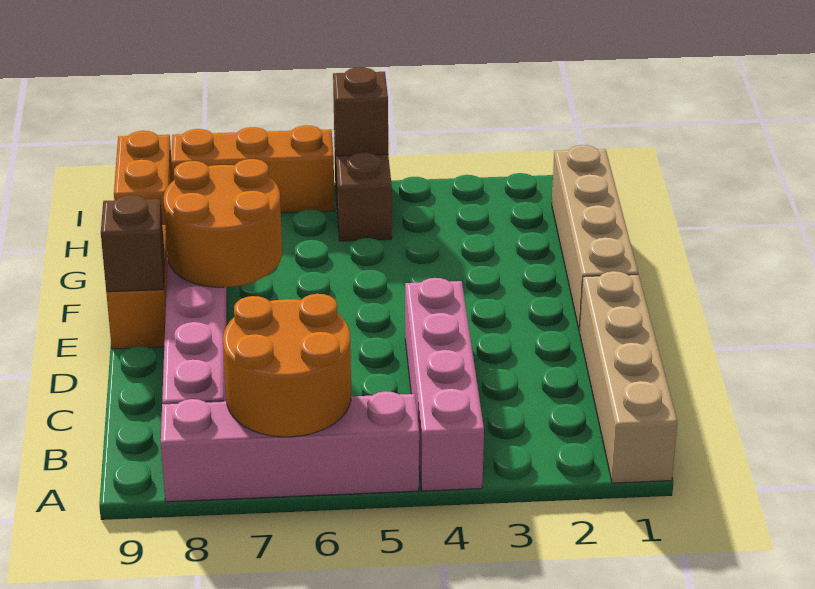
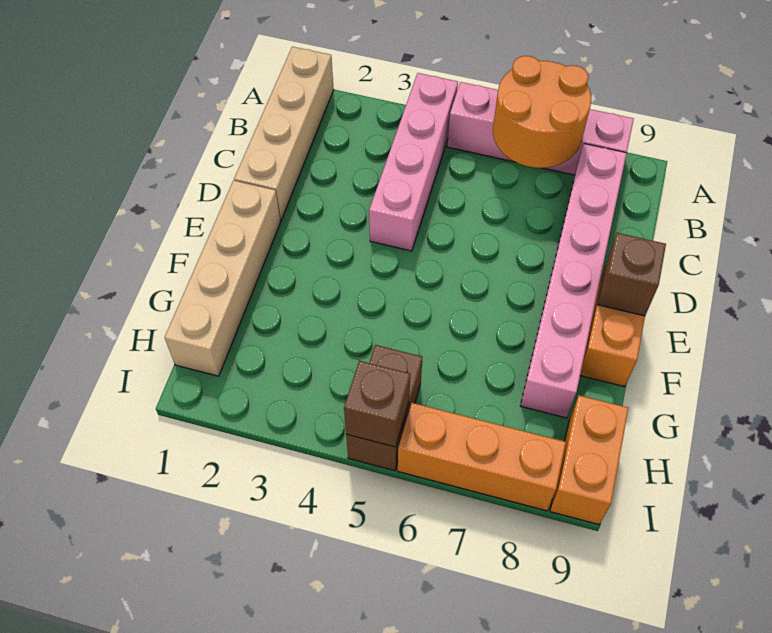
orange round brick E7:F8 level 2 -> none

